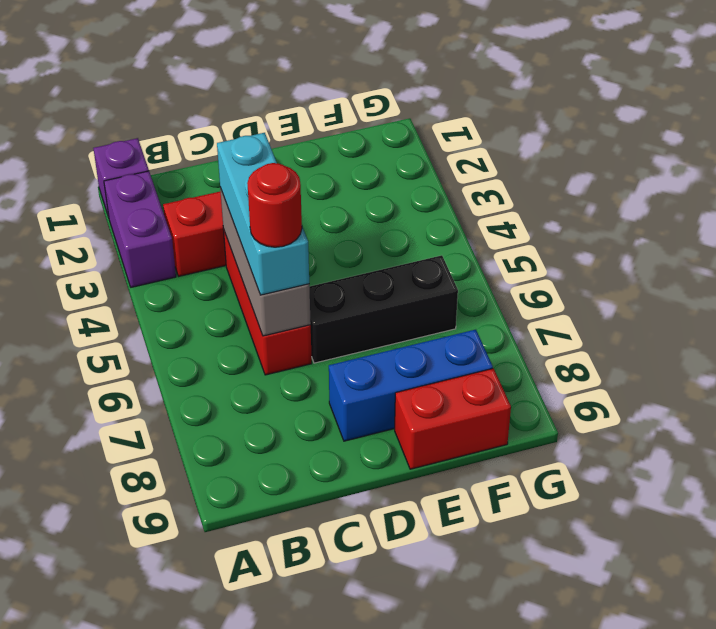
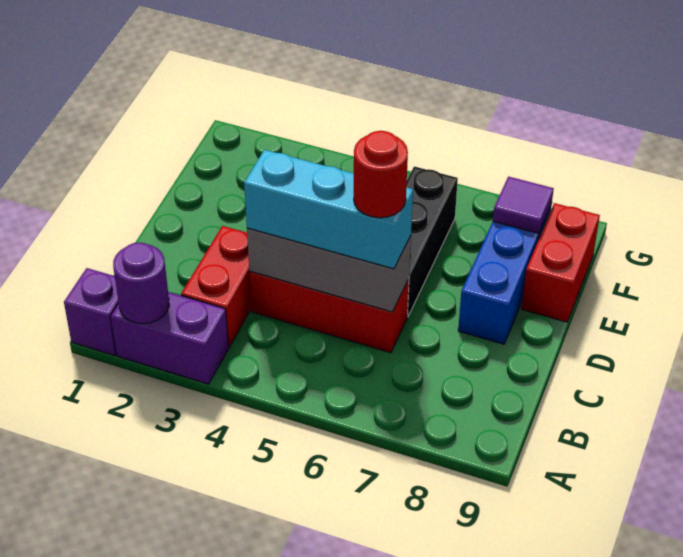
none -> purple round brick A2 level 2
none -> purple tile F8 level 2

